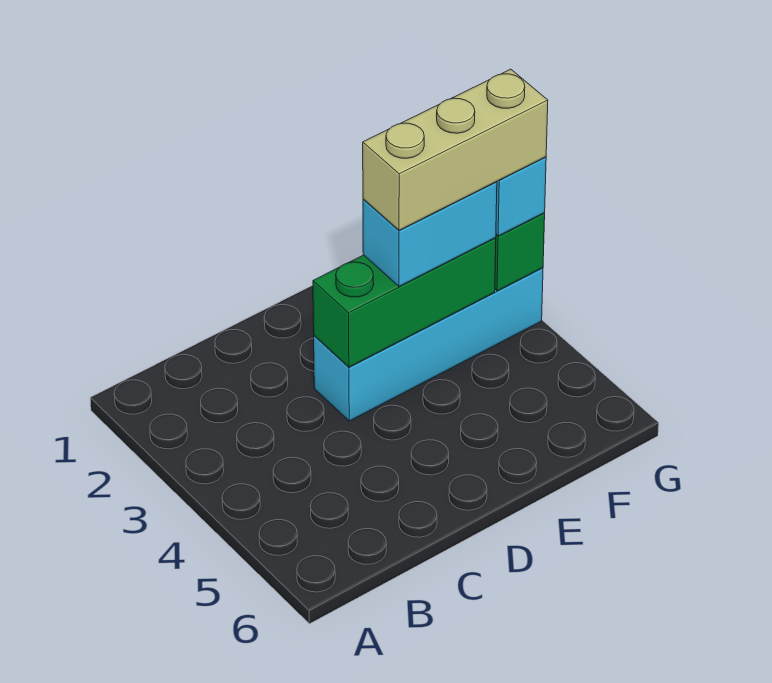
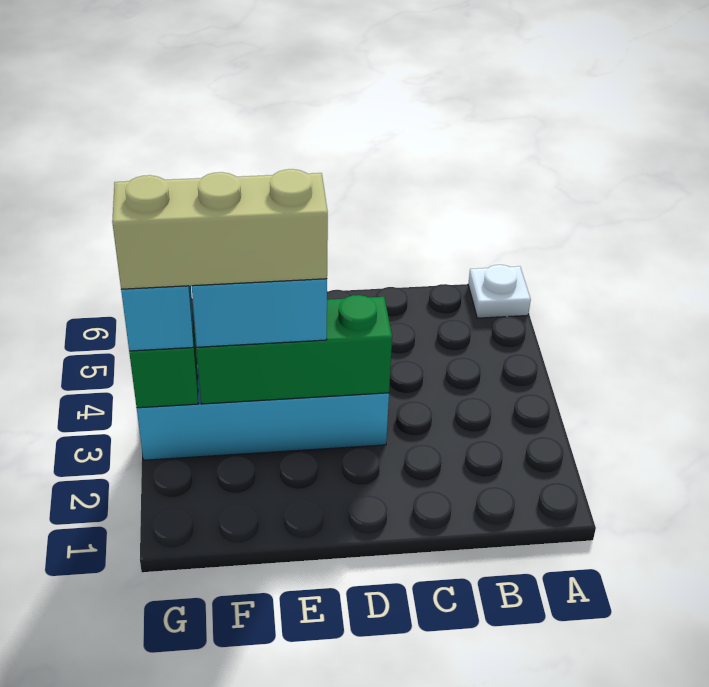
none -> white plate A6 level 1

